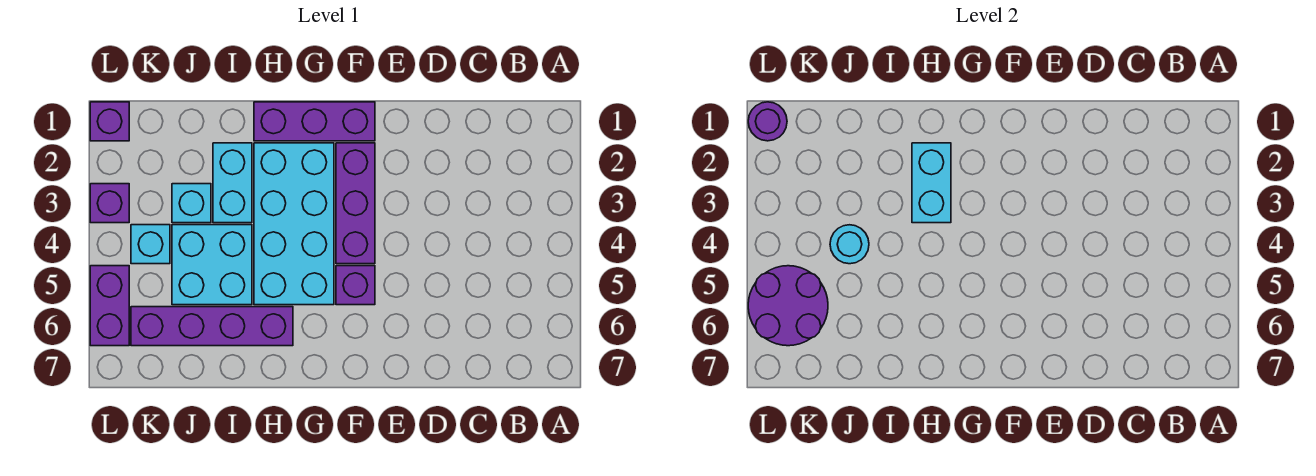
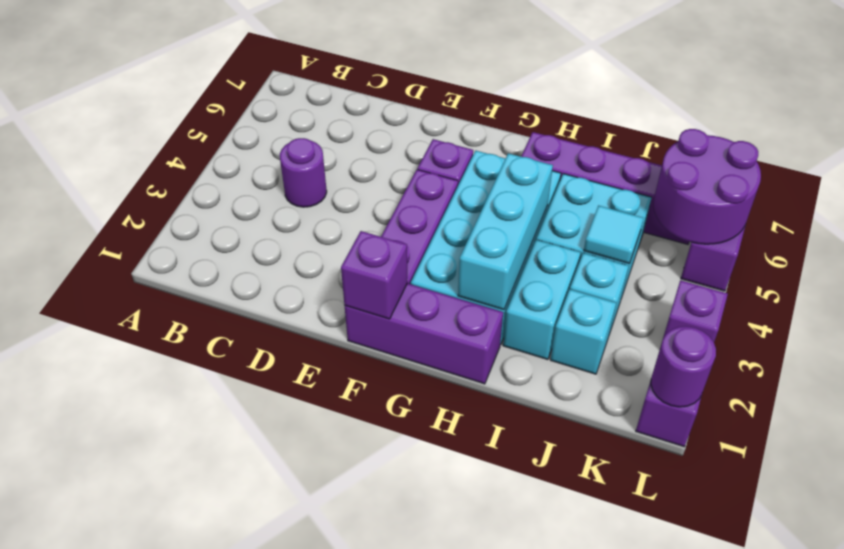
none -> purple round brick C4 level 1
none -> purple brick F1 level 2
cyan brick H2:H3 level 2 -> cyan brick H2:H4 level 2
cyan round brick J4 level 2 -> cyan tile J4 level 2
cyan brick K4 level 1 -> cyan brick J2 level 1

